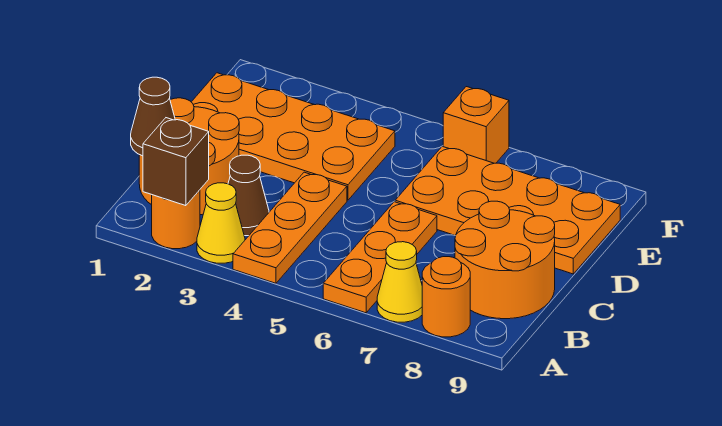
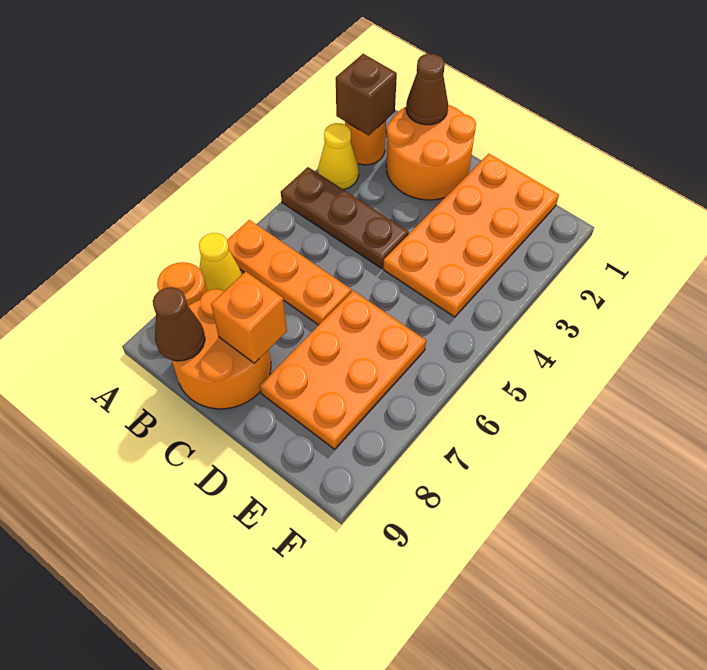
orange plate A4:C4 level 1 -> brown plate A4:C4 level 1
brown cone B3 level 1 -> brown cone B9 level 2
orange plate D6:E9 level 1 -> orange plate D6:E8 level 1
orange brick F6 level 1 -> orange brick C8 level 2

